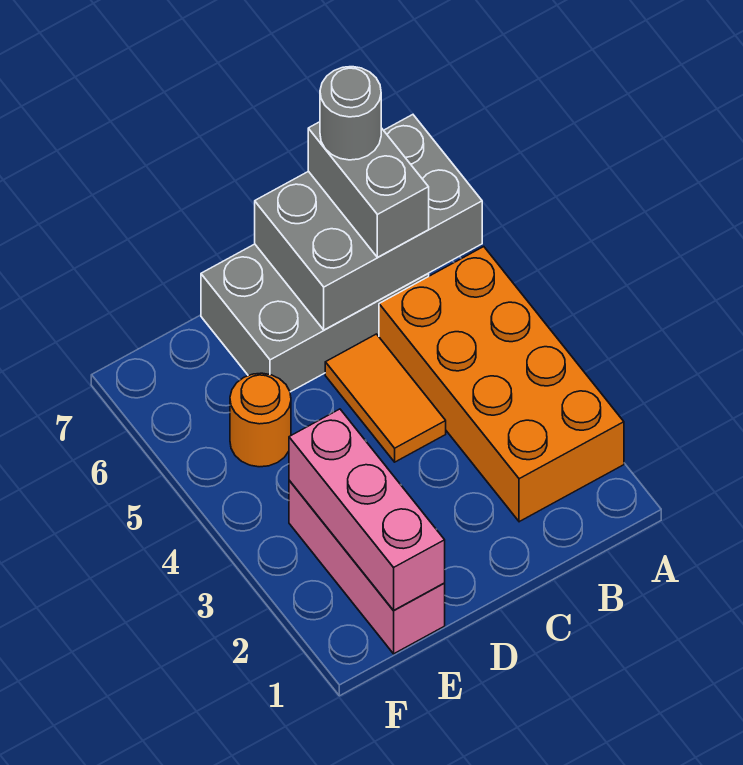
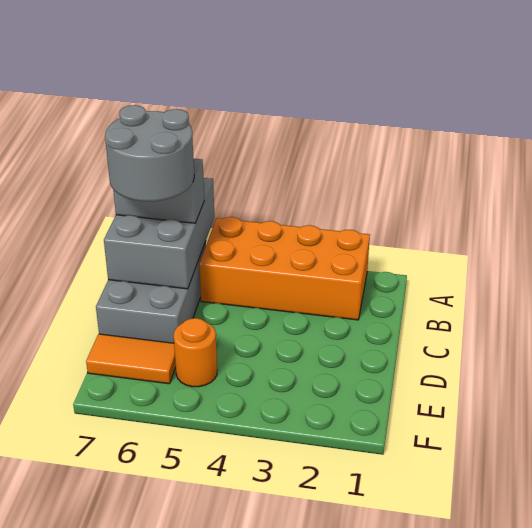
grey round brick B7 level 4 -> grey round brick B6:C7 level 4
orange tile C4:C5 level 1 -> orange tile E6:E7 level 1
pink brick E1:E3 level 1 -> none
pink brick E1:E3 level 2 -> none

